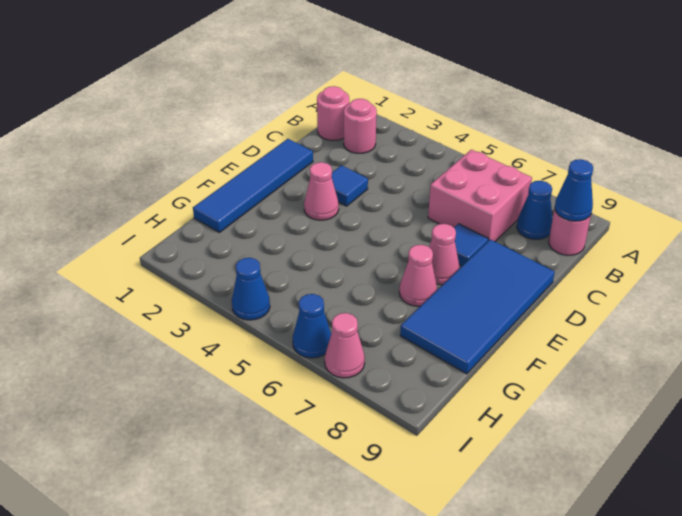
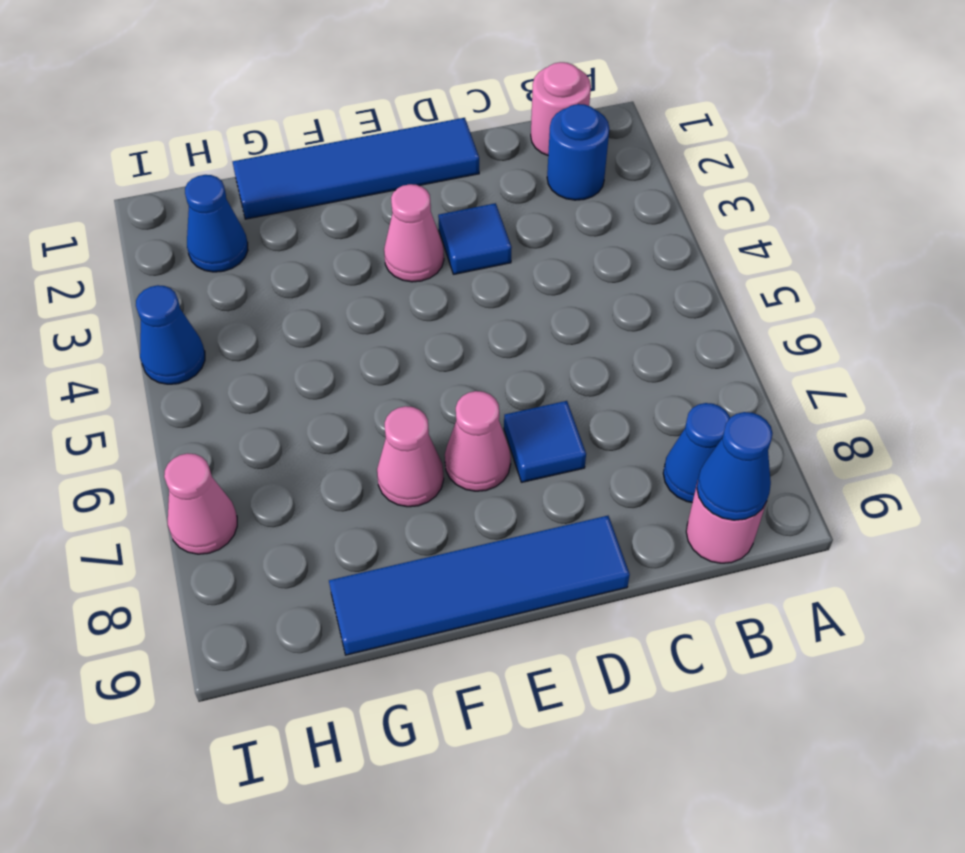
pink round brick B2 level 1 -> blue round brick B2 level 1
pink brick B6:C7 level 1 -> none
blue tile D8:G9 level 1 -> blue tile D9:G9 level 1
blue cone I6 level 1 -> blue cone H2 level 1

